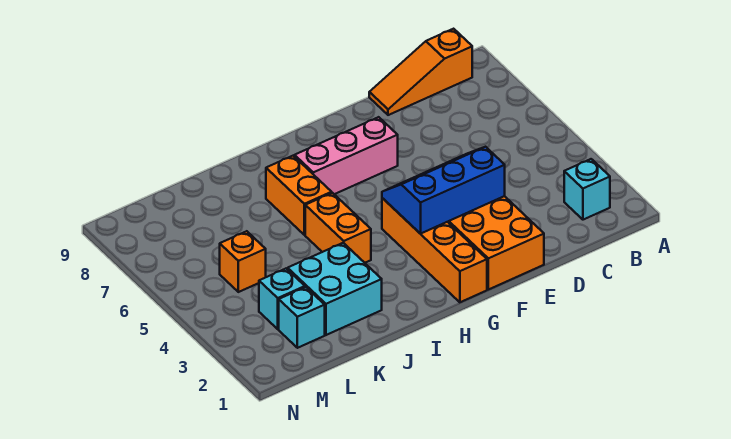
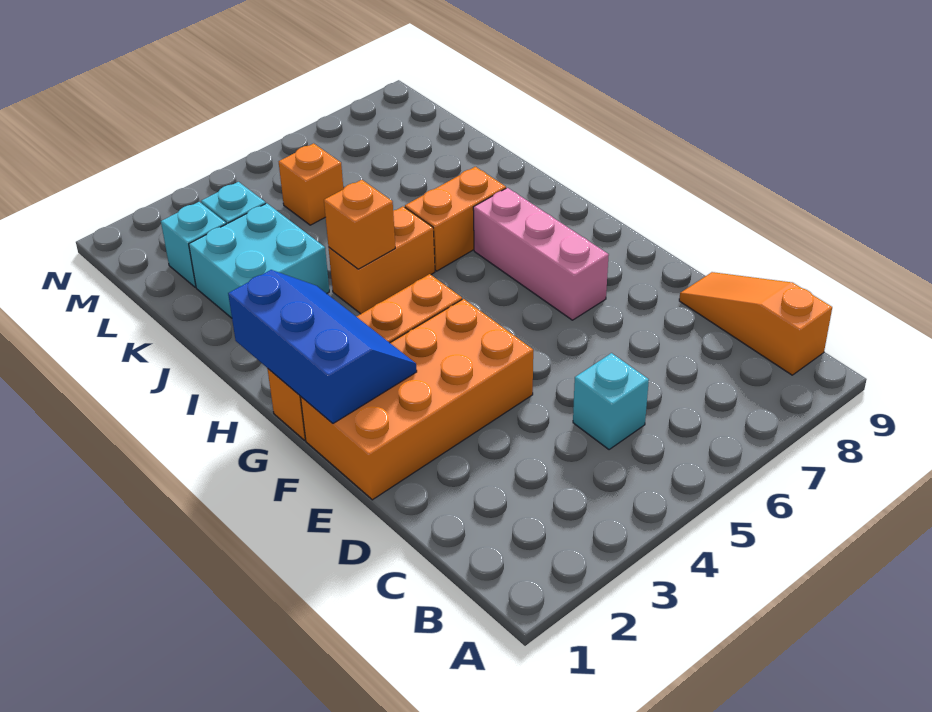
cyan brick B2 level 1 -> cyan brick C5 level 1
blue slope E3:G4 level 2 top 3 -> blue slope F1:H2 level 2 top 1
none -> orange brick I4 level 2

